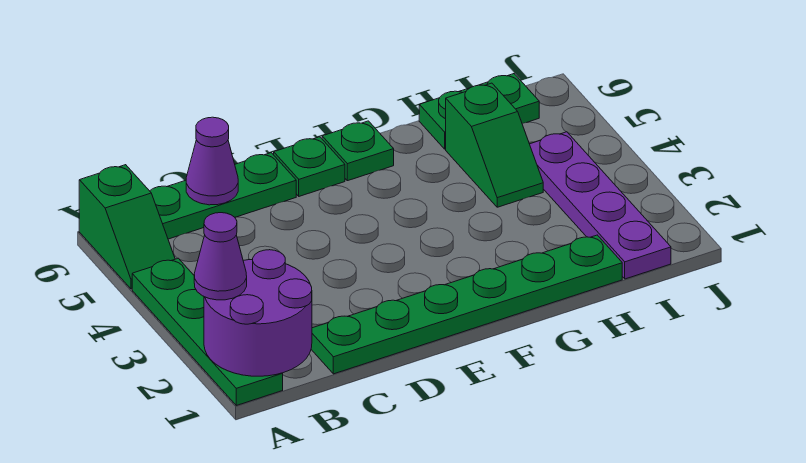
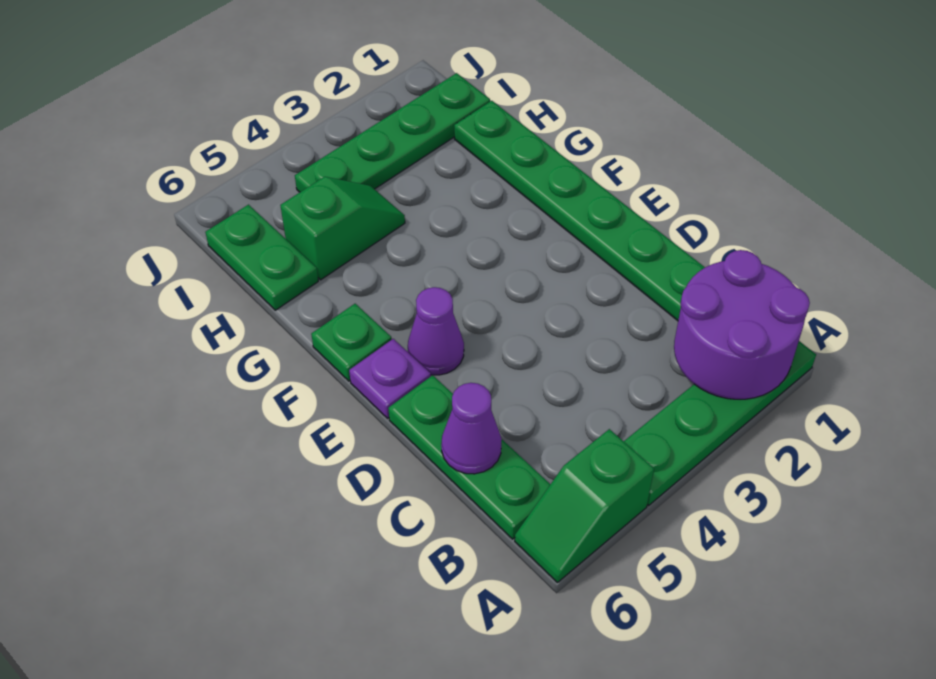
purple cone A2 level 3 -> purple cone E5 level 1
green slope A5:A6 level 1 top 6 -> green slope A5:A6 level 1 top 5
green plate E6 level 1 -> purple plate E6 level 1
purple plate I1:I4 level 1 -> green plate I1:I4 level 1

